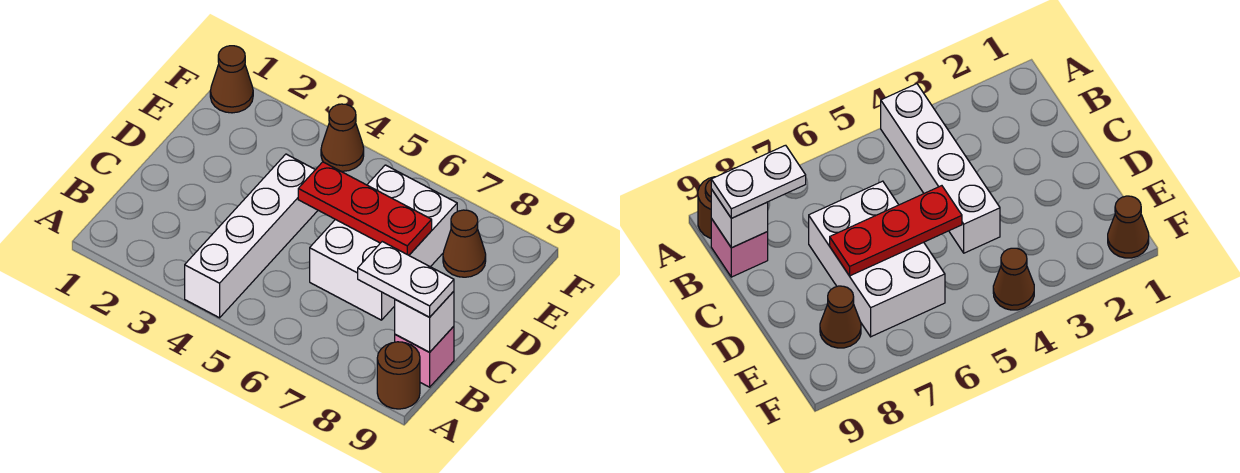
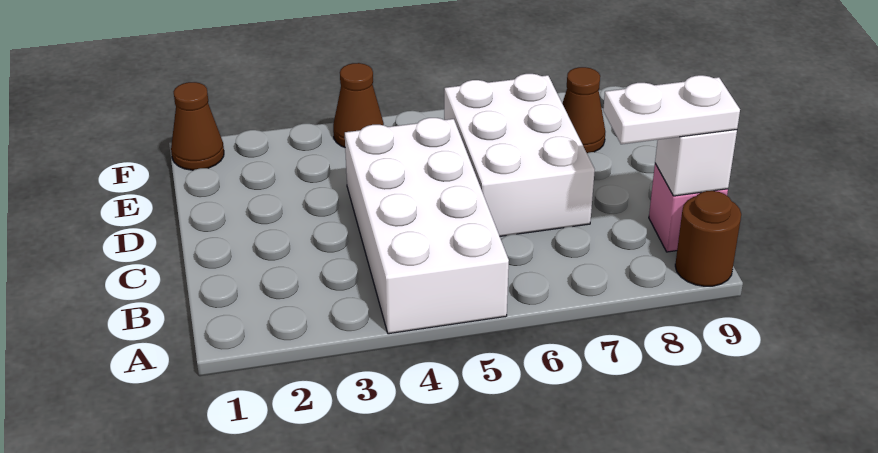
white brick A4:D4 level 1 -> white brick A4:D5 level 1
red plate D5:D7 level 2 -> none

